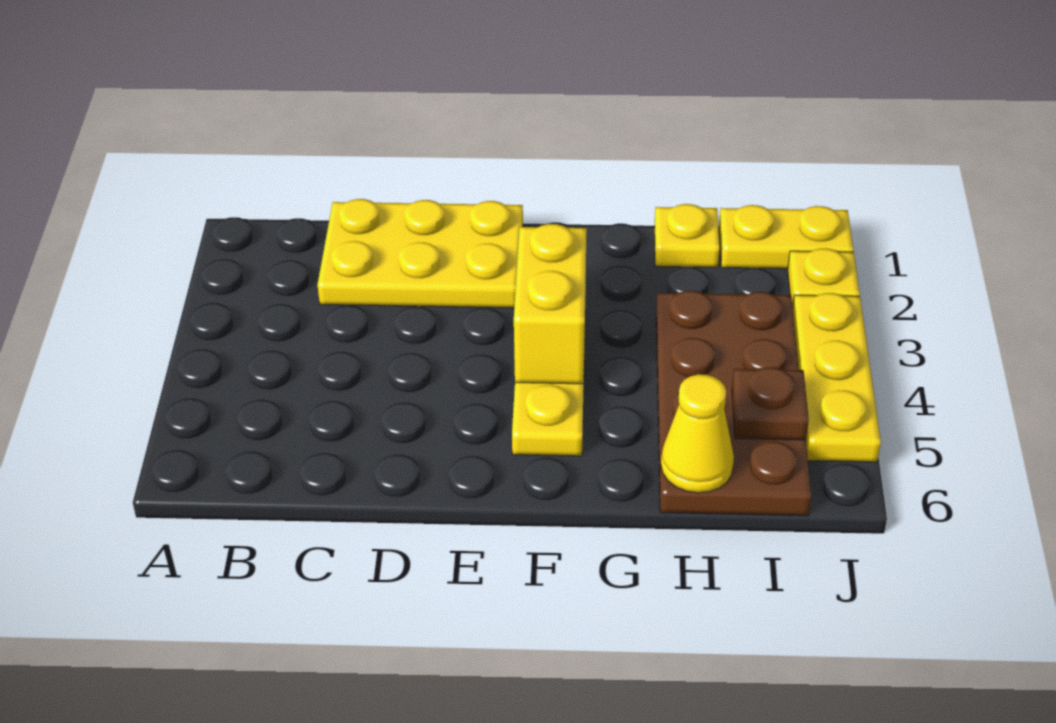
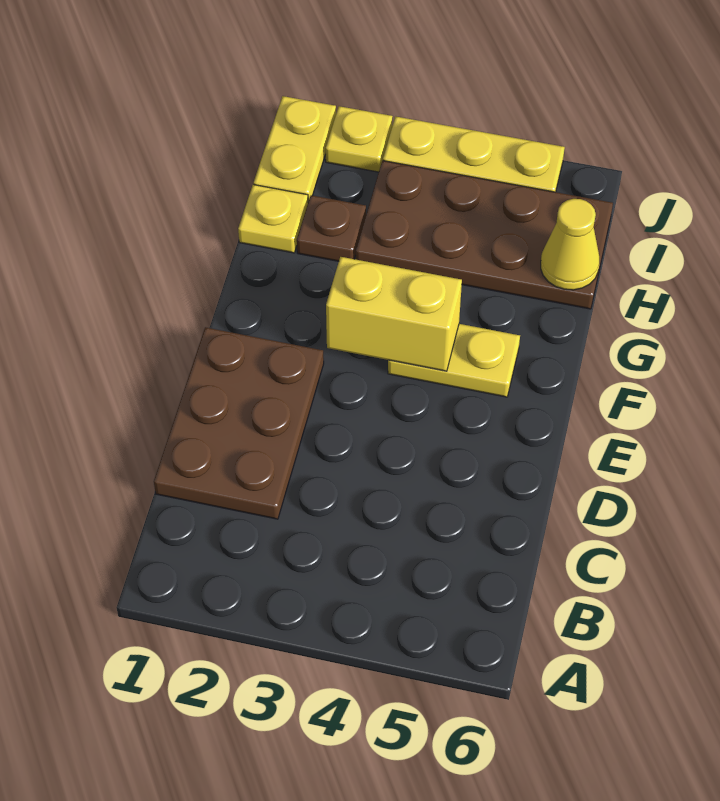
yellow plate C1:E2 level 1 -> brown plate C1:E2 level 1
brown plate I5 level 2 -> brown plate H2 level 1

